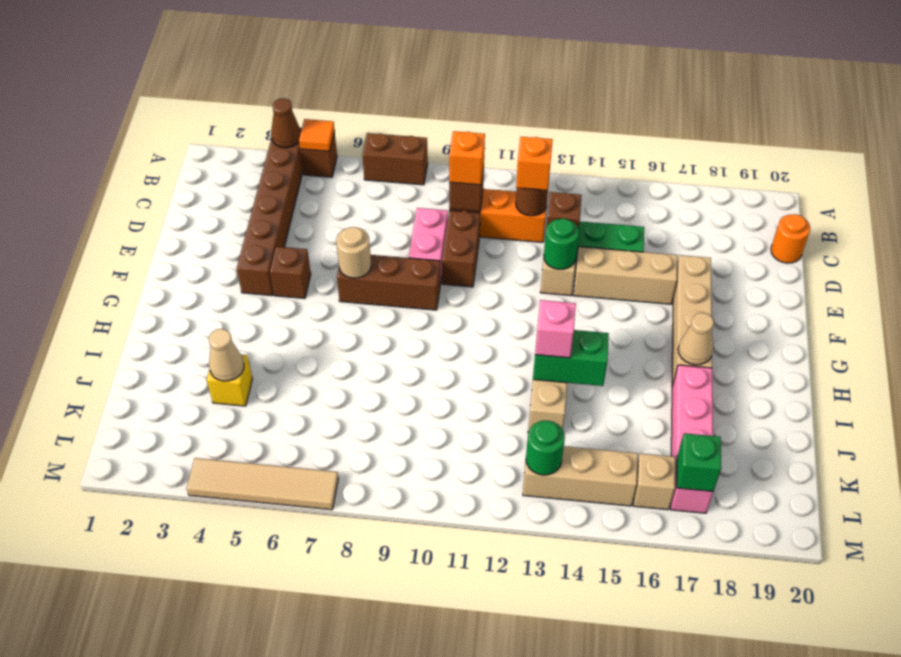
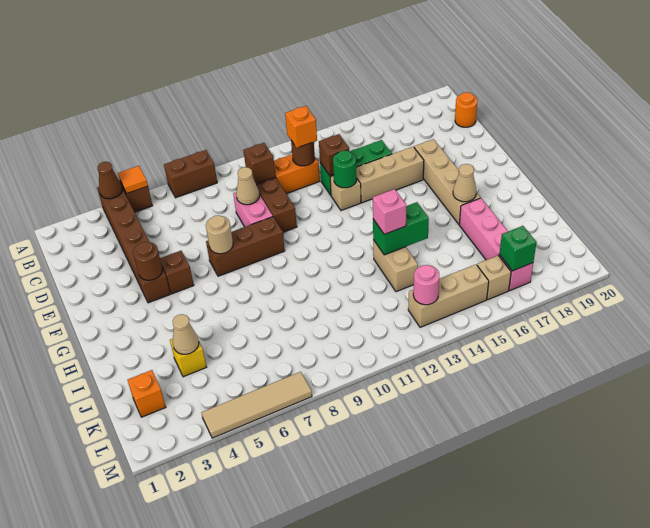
orange brick C10 level 3 -> orange brick K2 level 1
none -> tan cone D9 level 2
none -> brown round brick F4 level 2
green round brick L13 level 2 -> pink round brick L13 level 2

